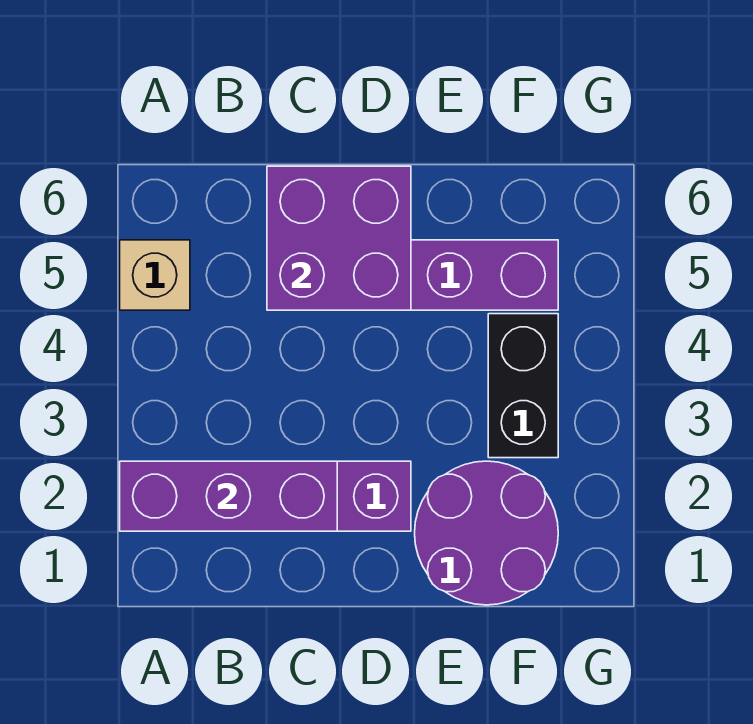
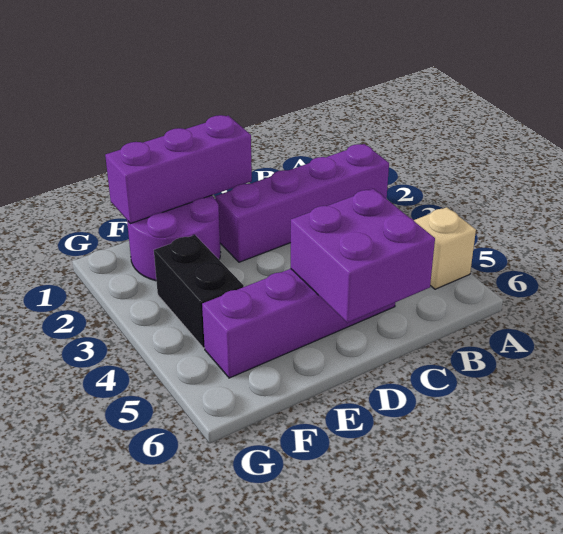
purple brick A2:C2 level 2 -> purple brick D1:F1 level 2

